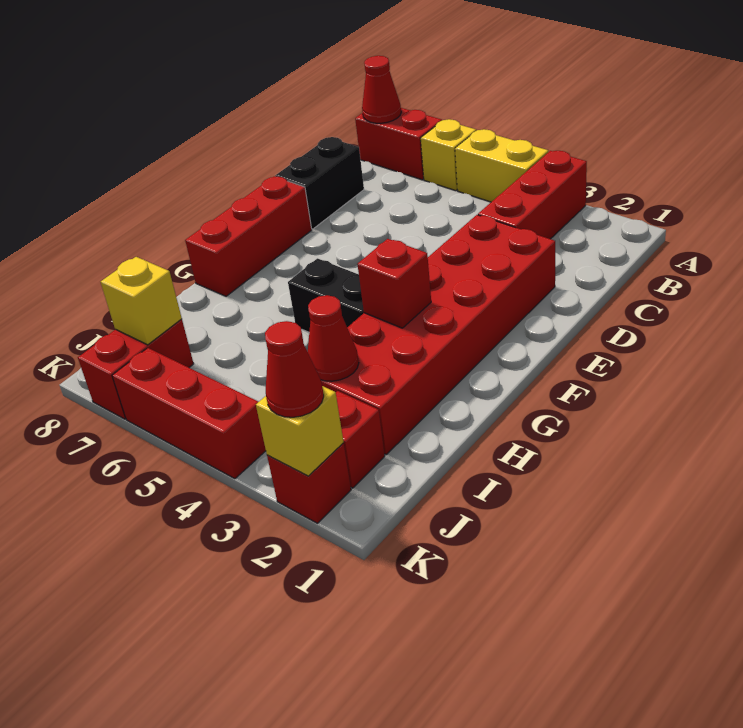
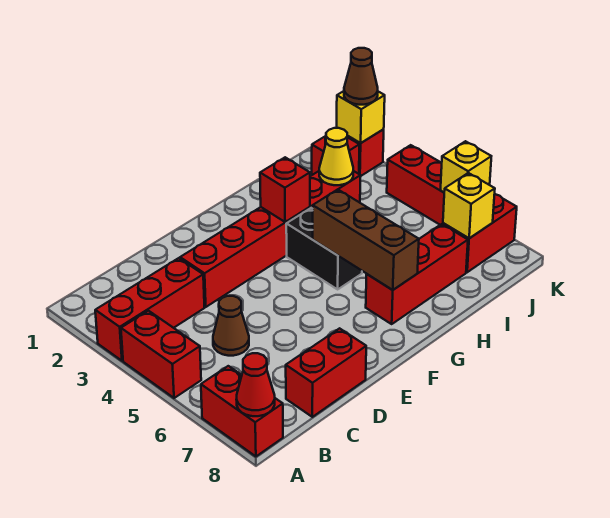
yellow brick A4:A5 level 1 -> red brick A4:A5 level 1
yellow brick A6 level 1 -> yellow brick K6 level 2
none -> brown cone C5 level 1
black brick C8:D8 level 1 -> red brick C8:D8 level 1
red brick D2:I3 level 1 -> red brick D3:I3 level 1
red brick E8:G8 level 1 -> red brick G7:I7 level 1
none -> brown brick G5:G7 level 2
red cone I3 level 2 -> yellow cone I3 level 2
red cone K2 level 3 -> brown cone K2 level 3

